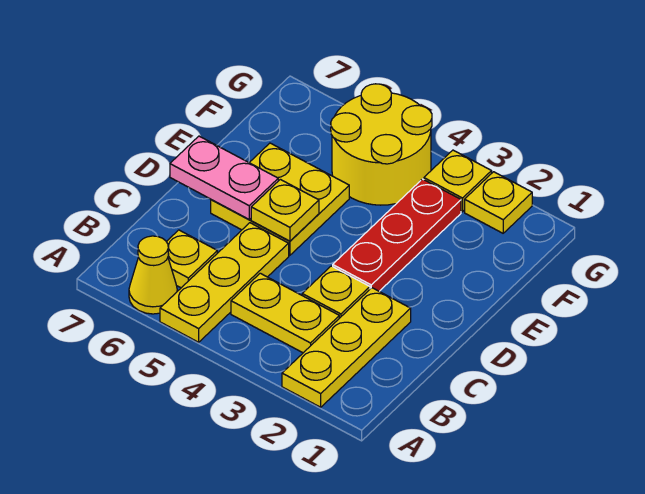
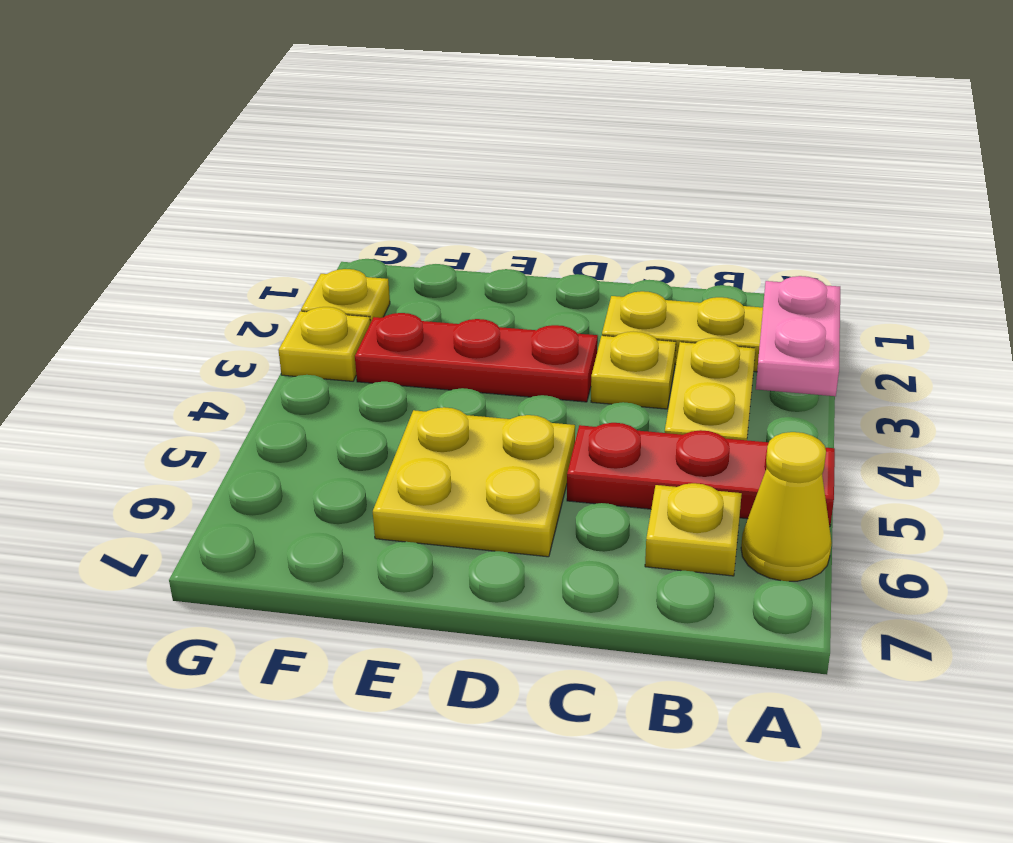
yellow plate A5:C5 level 1 -> red plate A5:C5 level 1
yellow plate D5 level 2 -> none
pink plate D6:D7 level 2 -> pink plate A2:A3 level 2
yellow round brick F4:G5 level 1 -> none

